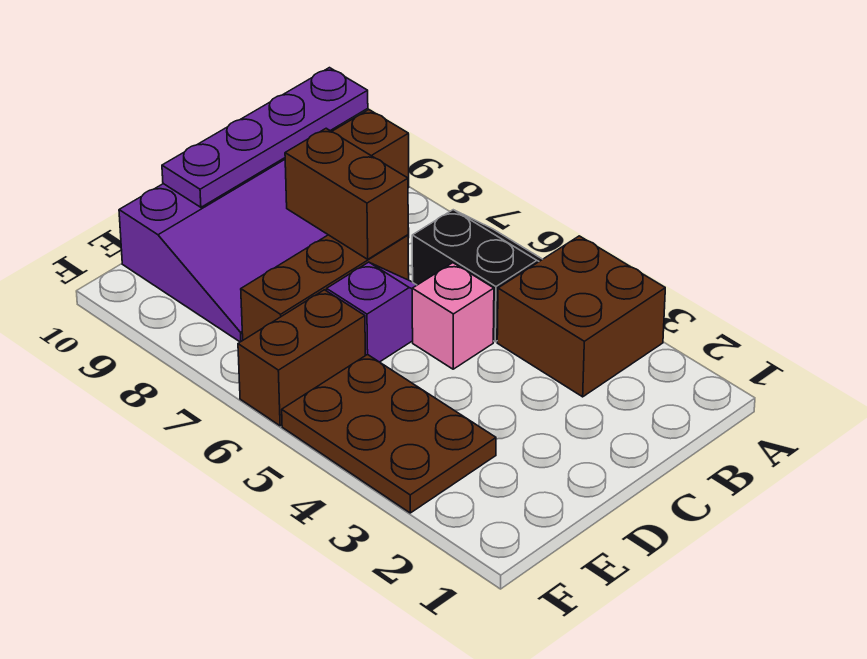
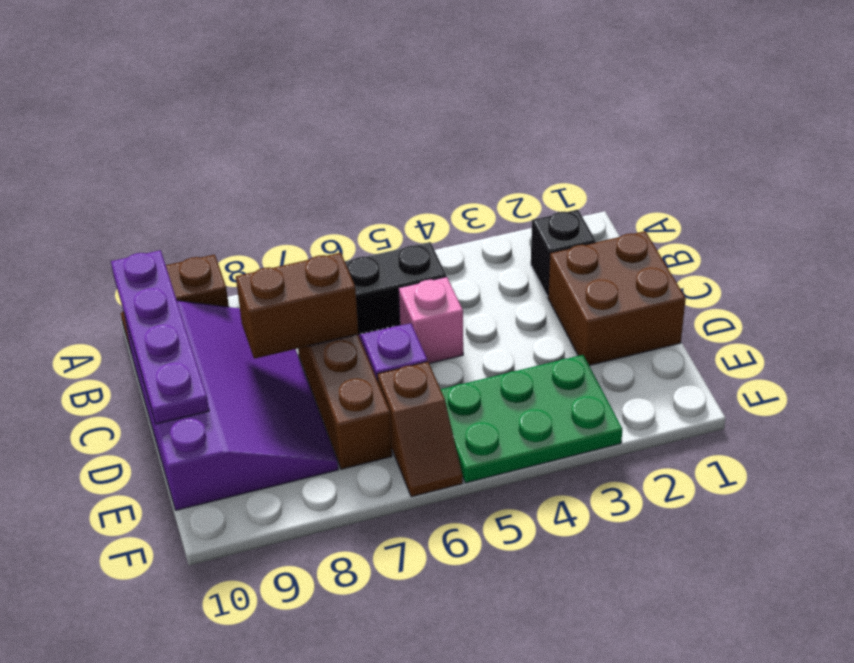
brown brick A3:B4 level 1 -> brown brick C1:D2 level 1
none -> black brick B2 level 1
brown plate E3:F5 level 1 -> green plate E3:F5 level 1
brown brick E6:F6 level 1 -> brown slope E6:F6 level 1 top E

